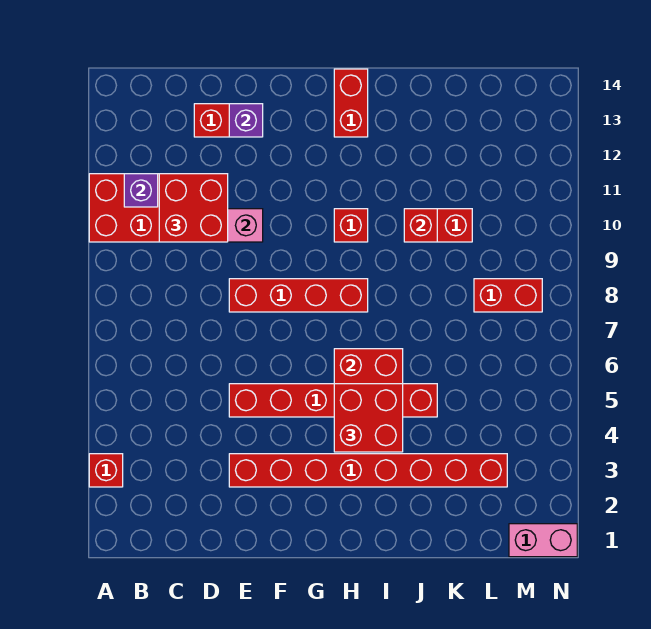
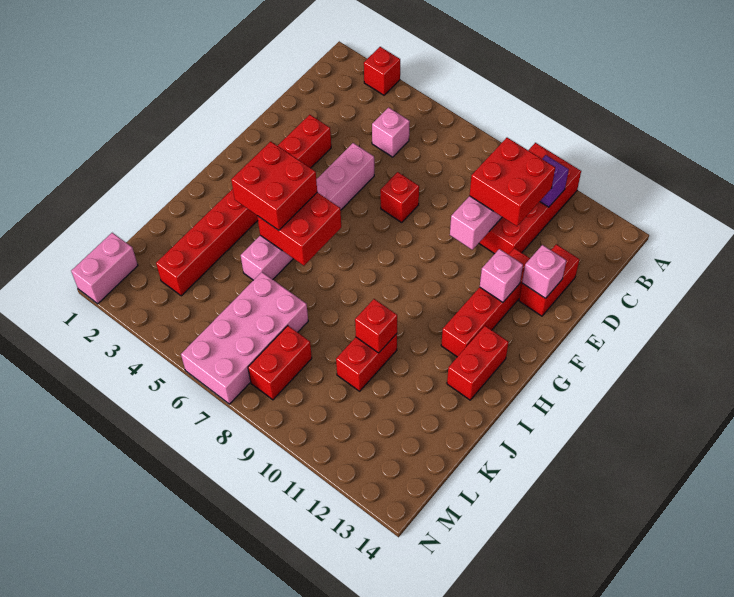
none -> pink brick C5 level 1
red brick E5:J5 level 1 -> pink brick E5:J5 level 1
red brick E8:H8 level 1 -> red brick E12:H12 level 1
purple brick E13 level 2 -> pink brick E13 level 2
none -> pink brick F12 level 2
red brick H10 level 1 -> red brick E7 level 1
red brick H13:H14 level 1 -> red brick H13:I13 level 1
none -> pink brick K6:N7 level 1

